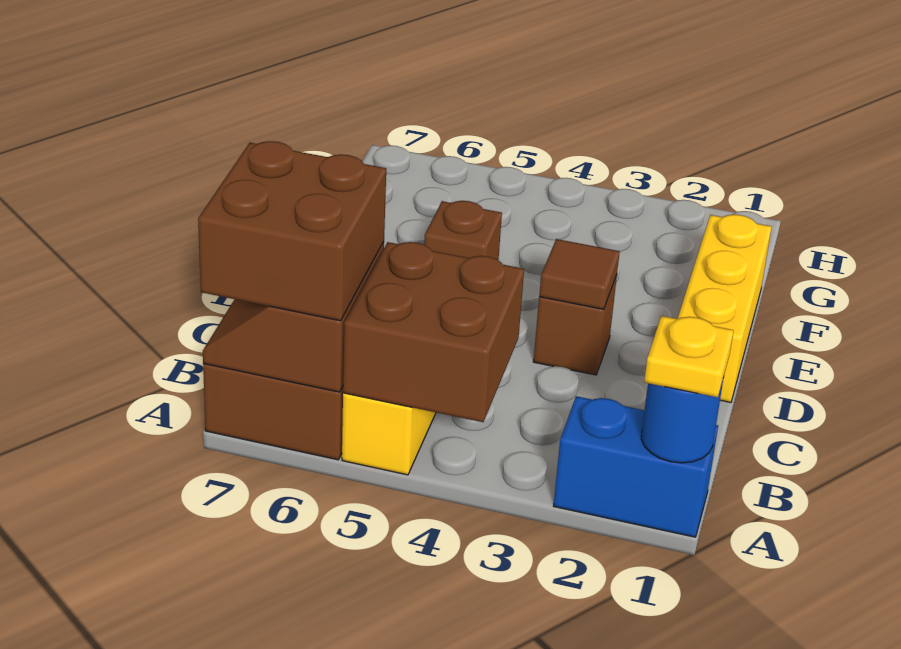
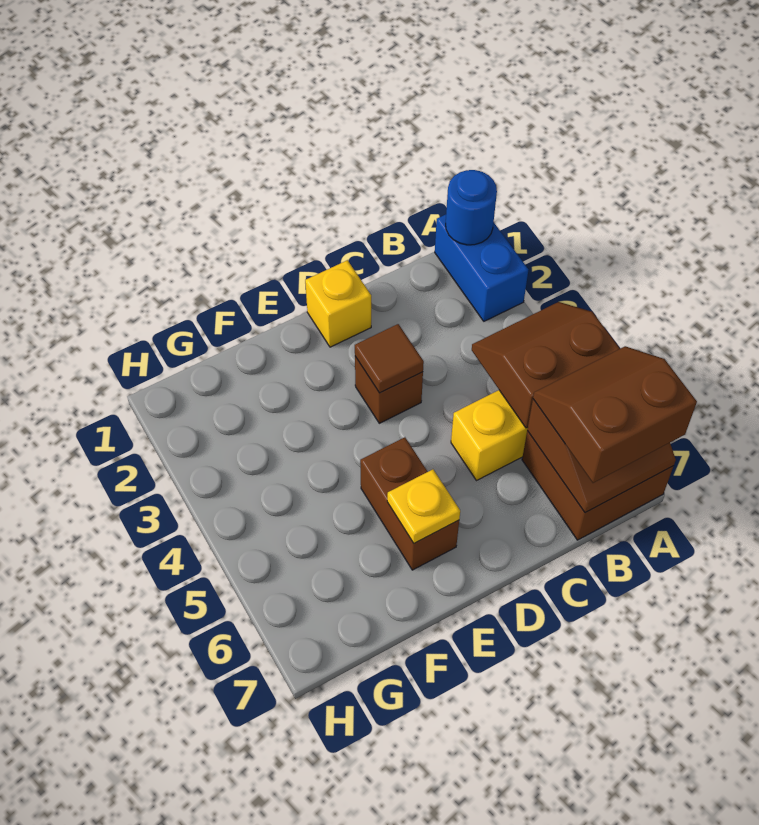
yellow plate A1 level 3 -> yellow plate E6 level 2
brown brick A4:B5 level 2 -> brown slope A4:B5 level 2 top 5
brown brick A6:B7 level 3 -> brown slope A6:B7 level 3 top 7
yellow brick D1:F1 level 1 -> yellow brick D1 level 1
brown brick E5 level 1 -> brown brick E5:E6 level 1

